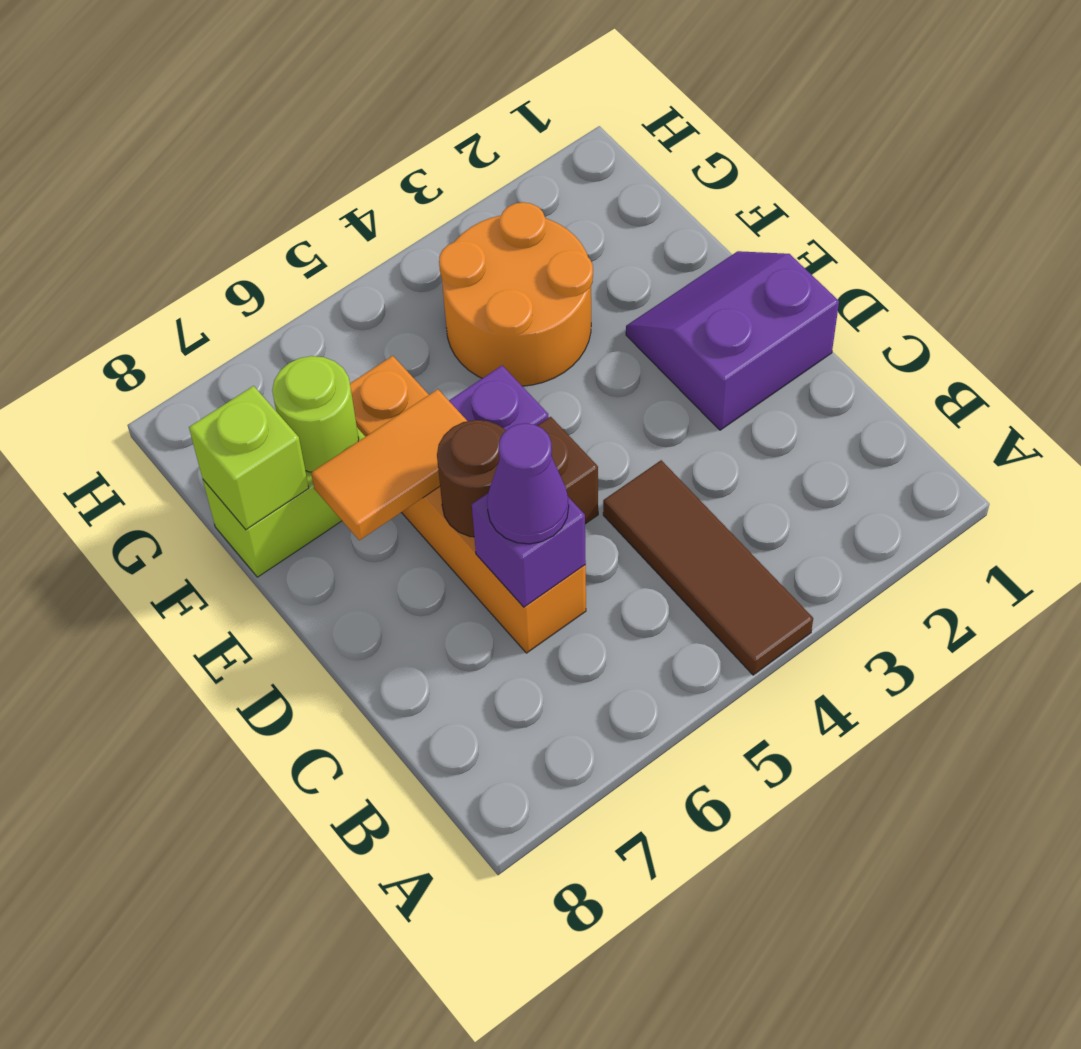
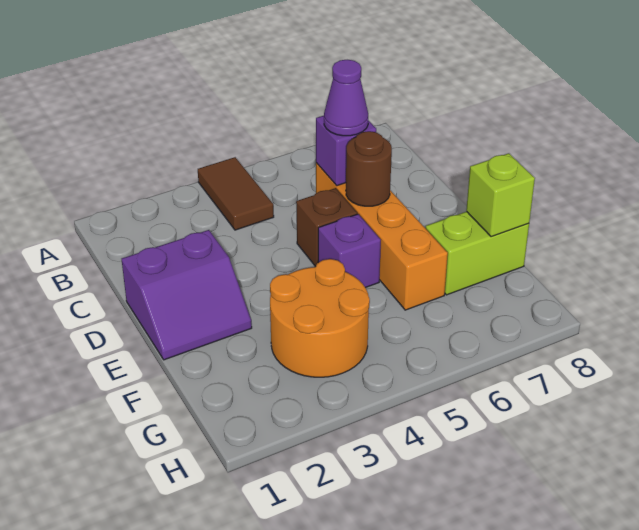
brown tile A4:C4 level 1 -> brown tile A4:B4 level 1
orange tile E6:E7 level 2 -> none
lime round brick F7 level 2 -> none

